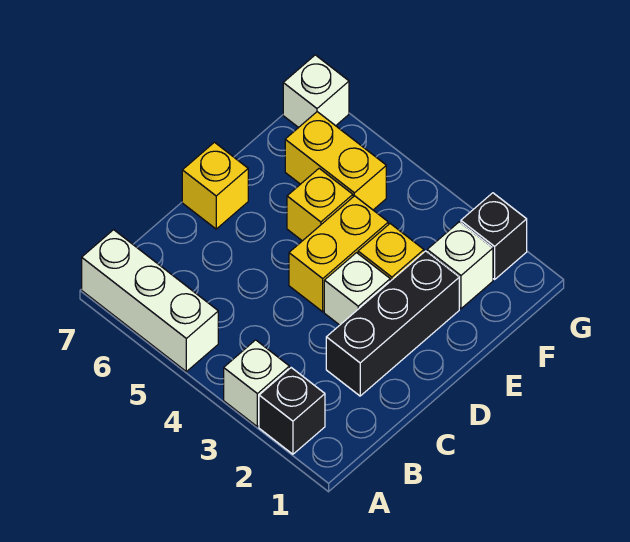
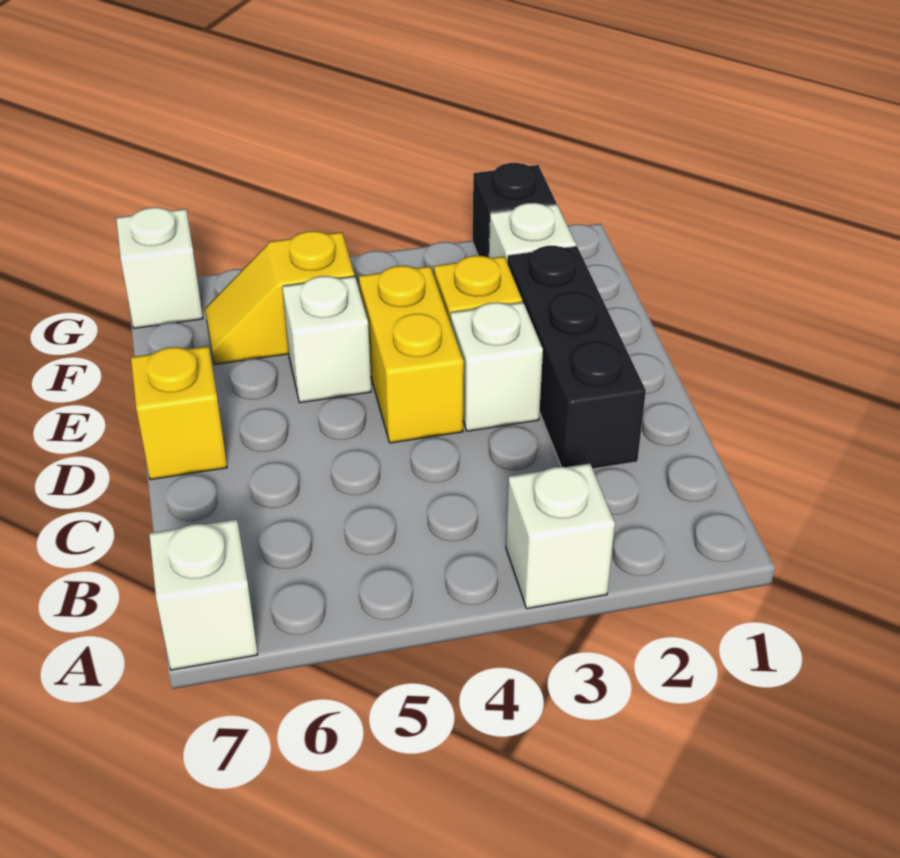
black brick A2 level 1 -> none
white brick A5:A7 level 1 -> white brick A7 level 1
yellow brick E5 level 1 -> white brick E5 level 1
yellow brick F5:F6 level 1 -> yellow slope F5:F6 level 1 top 5

